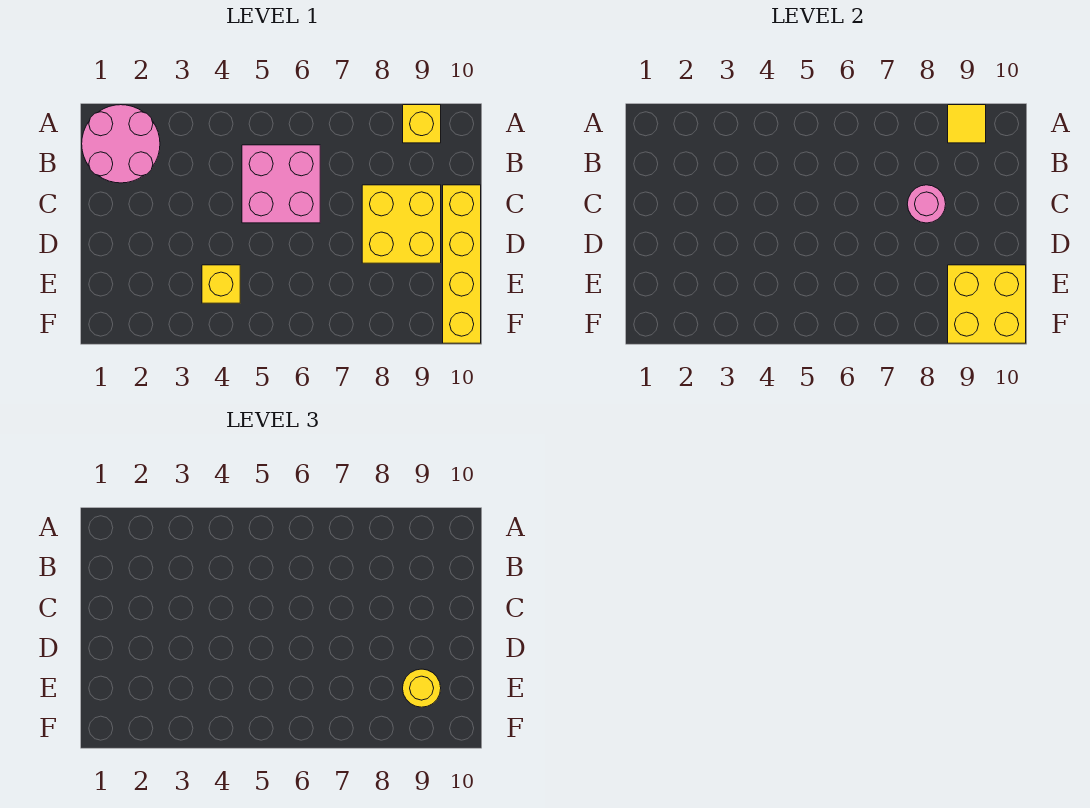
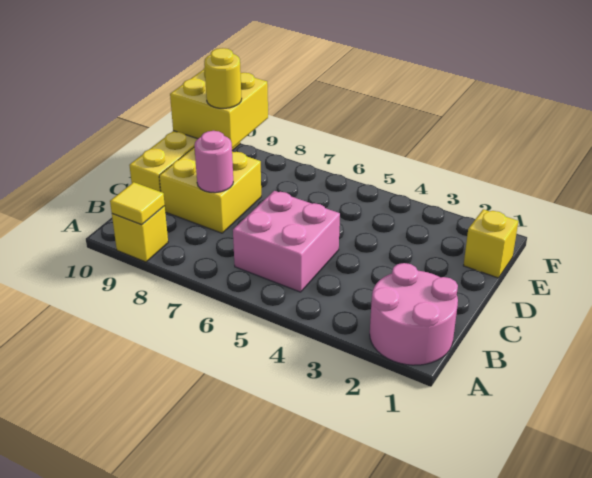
yellow brick E4 level 1 -> yellow brick E1 level 1

